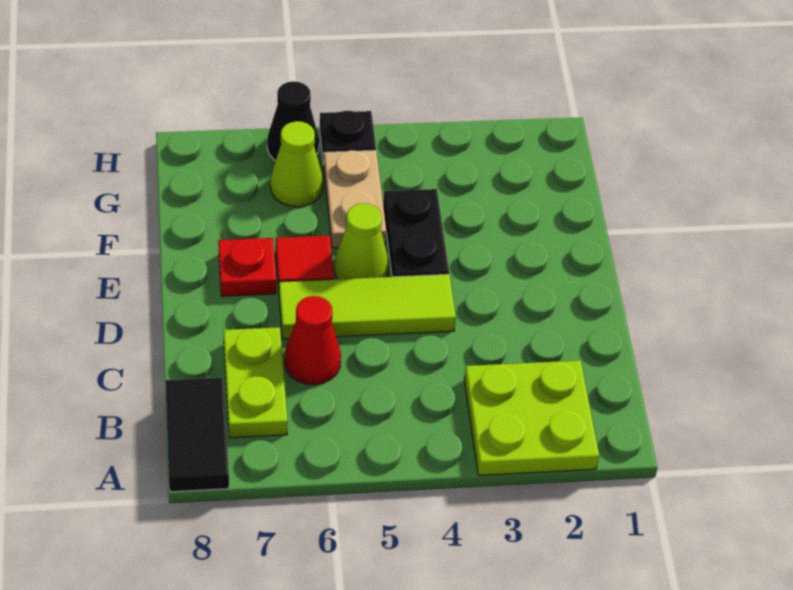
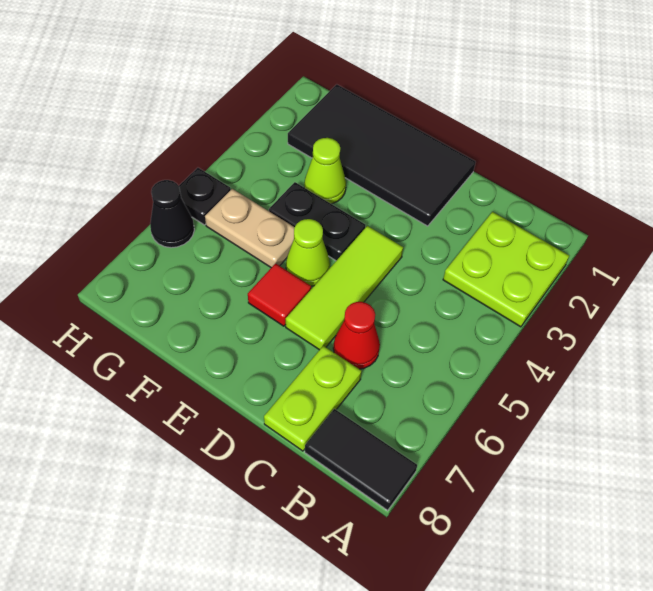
lime plate B7:C7 level 1 -> lime plate C7:C8 level 1
none -> black tile D1:G2 level 1
red plate E7 level 1 -> none
lime cone G6 level 1 -> lime cone F3 level 1

